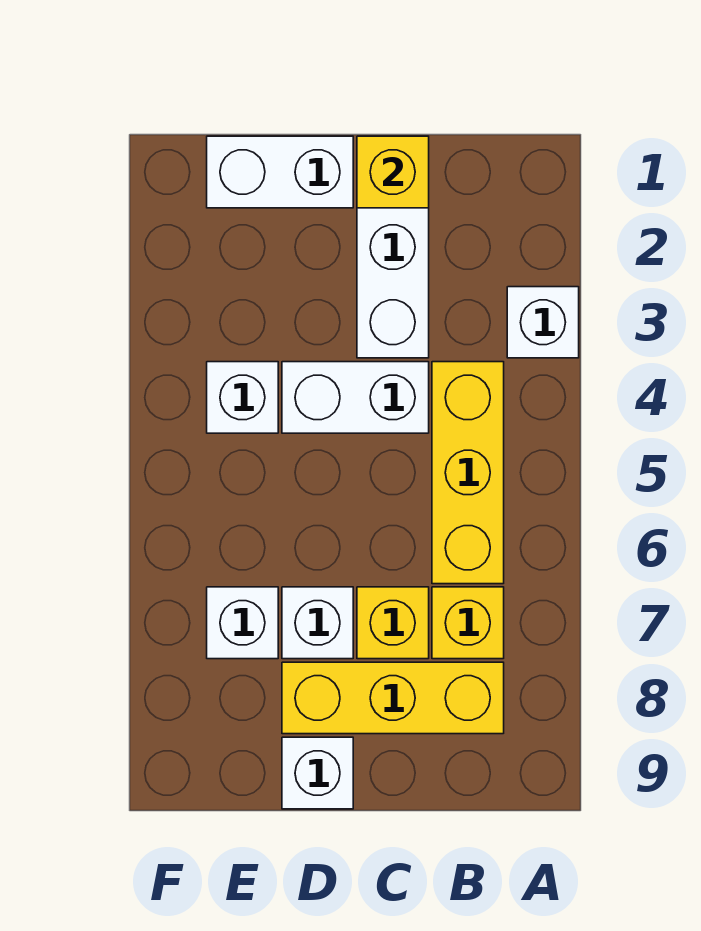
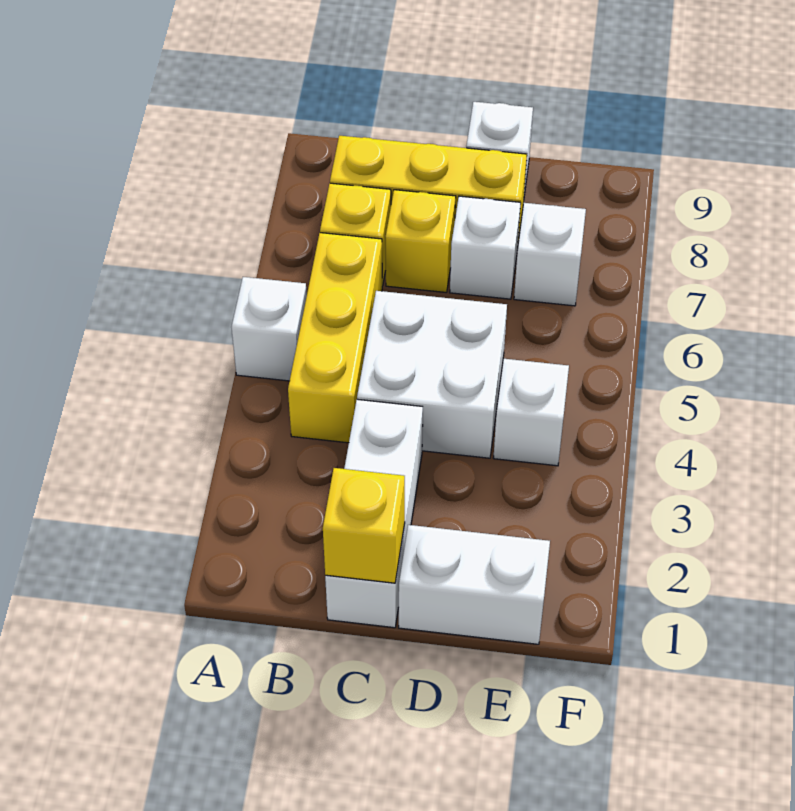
white brick A3 level 1 -> white brick A5 level 1
white brick C4:D4 level 1 -> white brick C4:D5 level 1

